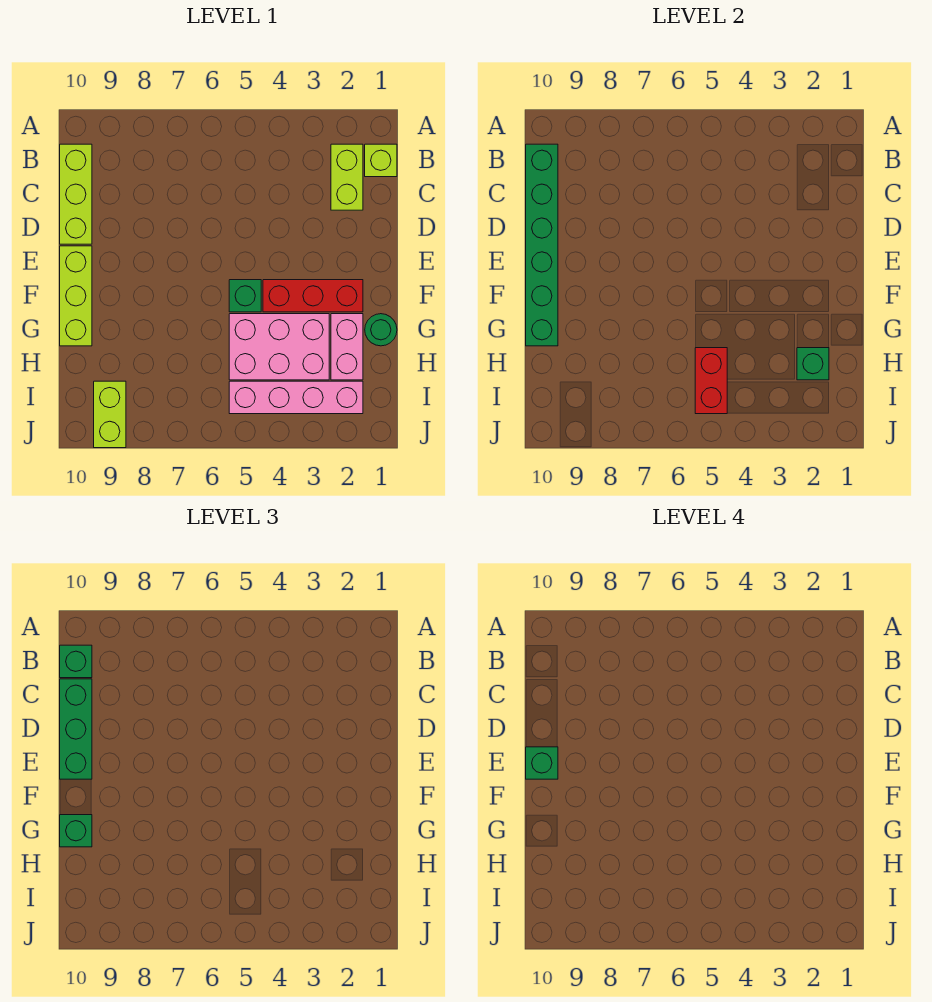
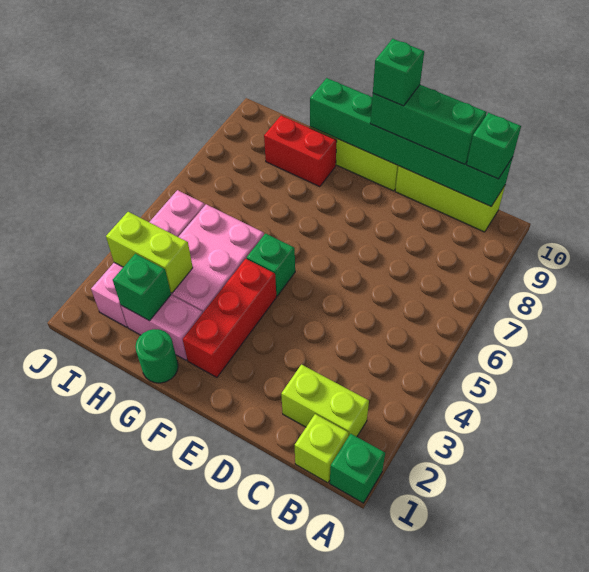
green brick G10 level 3 -> green brick A1 level 1
red brick H5:I5 level 2 -> red brick G9:H9 level 1
lime brick I9:J9 level 1 -> lime brick H3:I3 level 2

